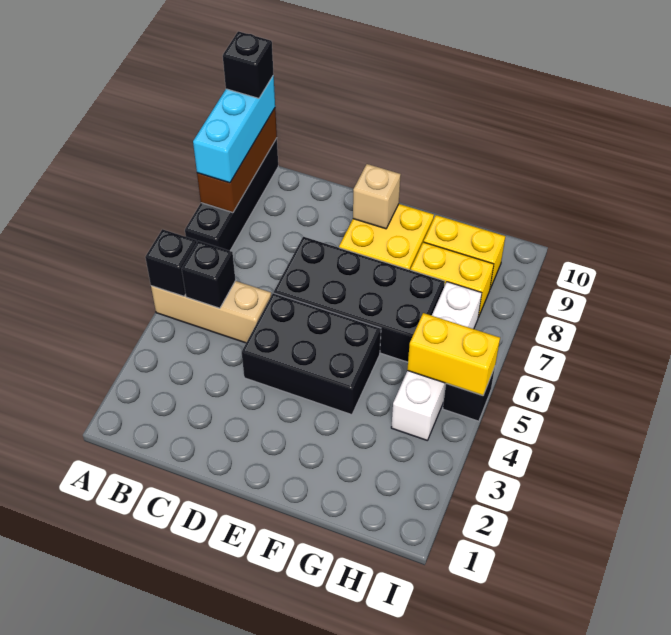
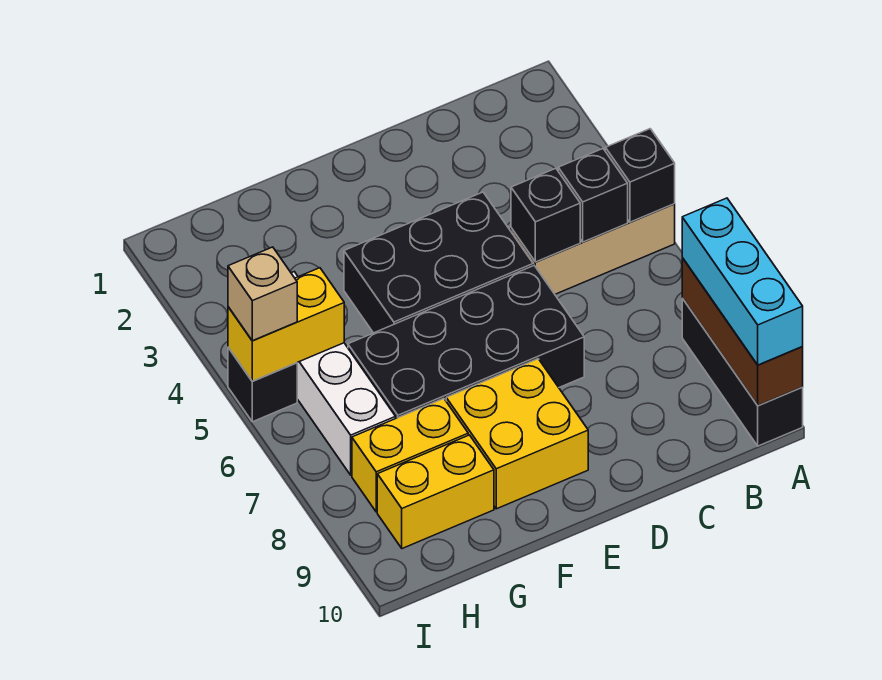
black brick A7:A10 level 1 -> black brick A8:A10 level 1
black brick A10 level 4 -> black brick C5 level 2
tan brick E9 level 2 -> tan brick I5 level 3

